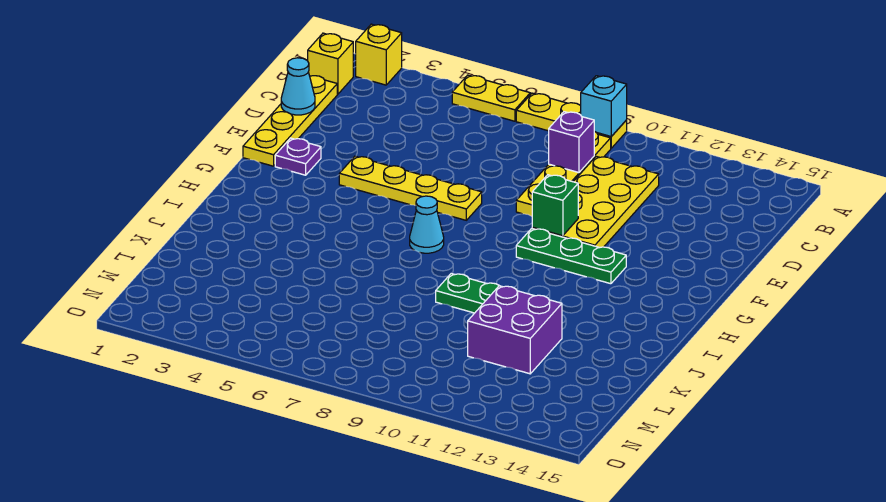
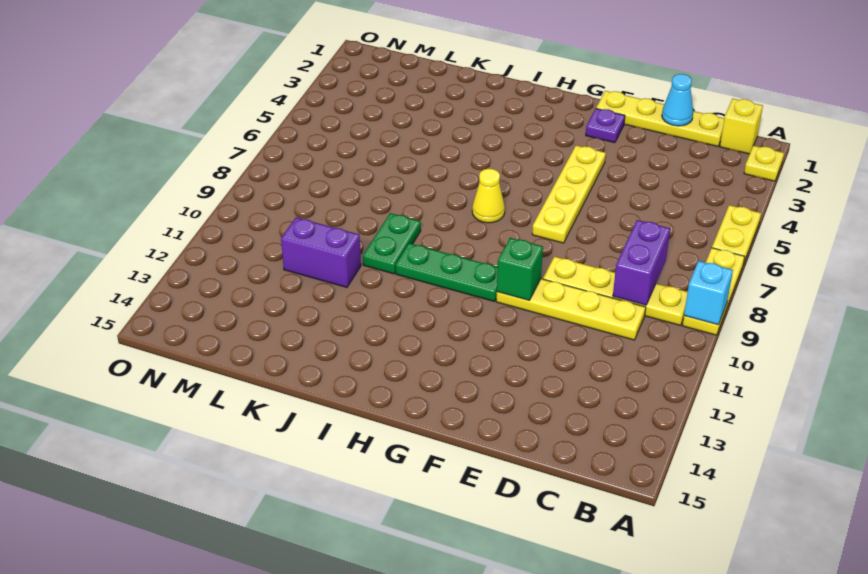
yellow brick A2 level 1 -> yellow plate A2 level 1
purple brick C9 level 2 -> purple brick C8:C9 level 2
yellow plate C10:F11 level 1 -> yellow plate C10:F10 level 1
green plate G10:G12 level 1 -> green plate G10:I10 level 1
cyan cone H7 level 1 -> yellow cone H7 level 1
purple brick K11:L12 level 1 -> purple brick K11:L11 level 1

